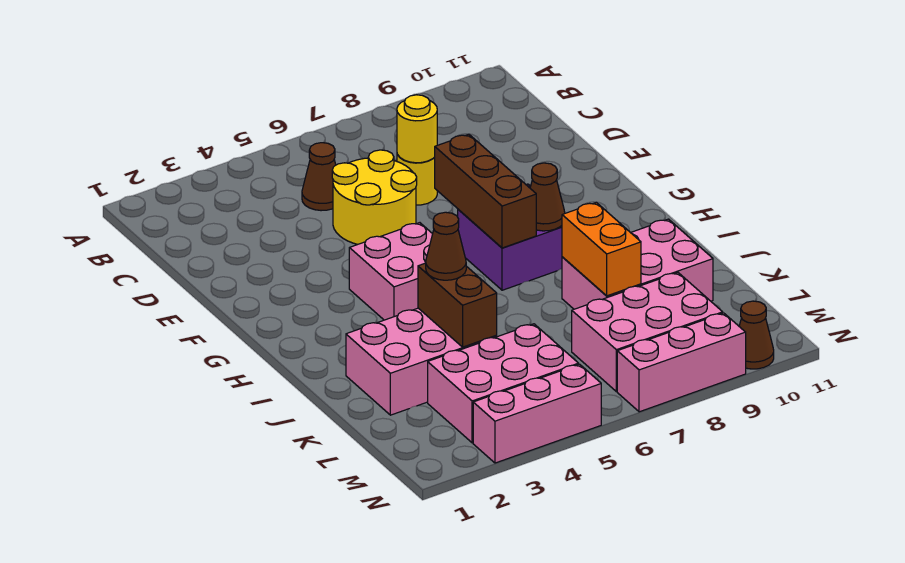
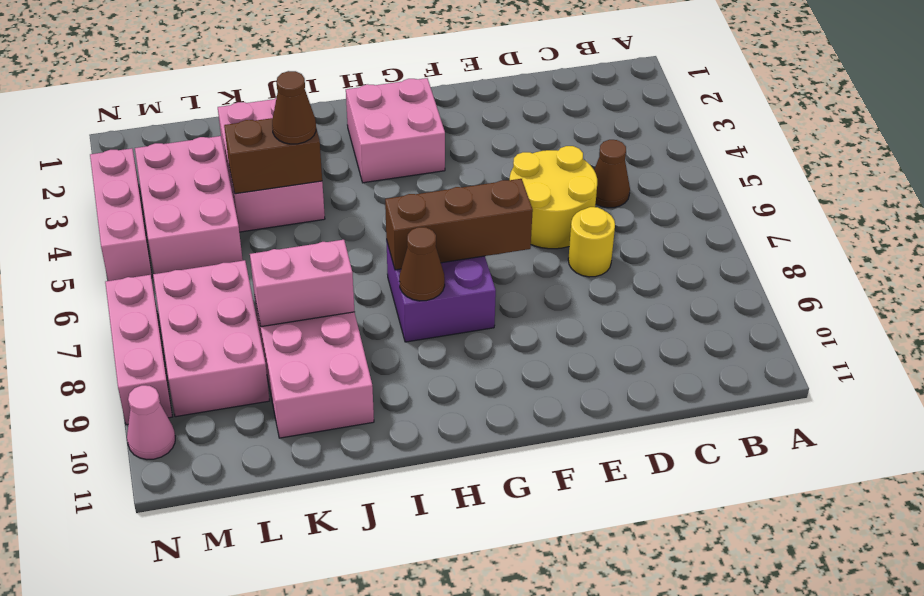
yellow round brick D7 level 2 -> none
pink brick G4:H5 level 1 -> pink brick G2:H3 level 1
orange brick J8:K8 level 2 -> pink brick J8:K8 level 2
brown cone N10 level 1 -> pink cone N10 level 1

